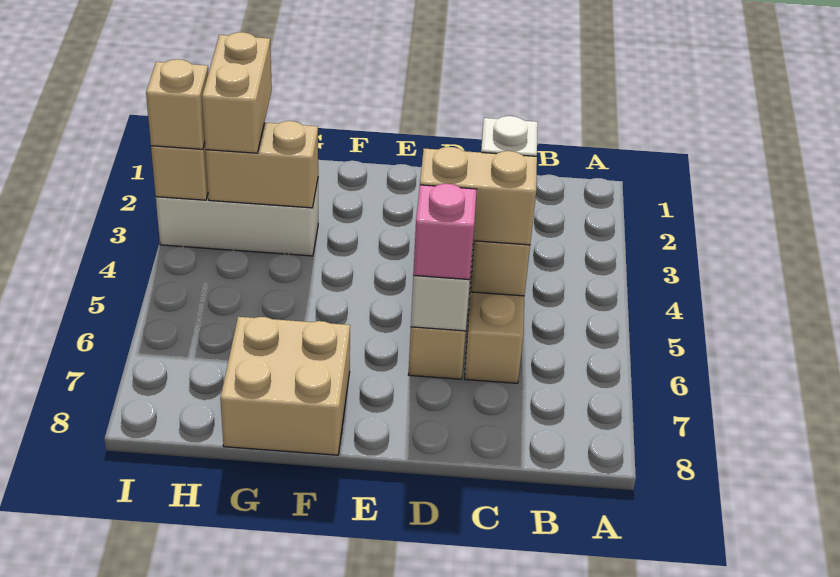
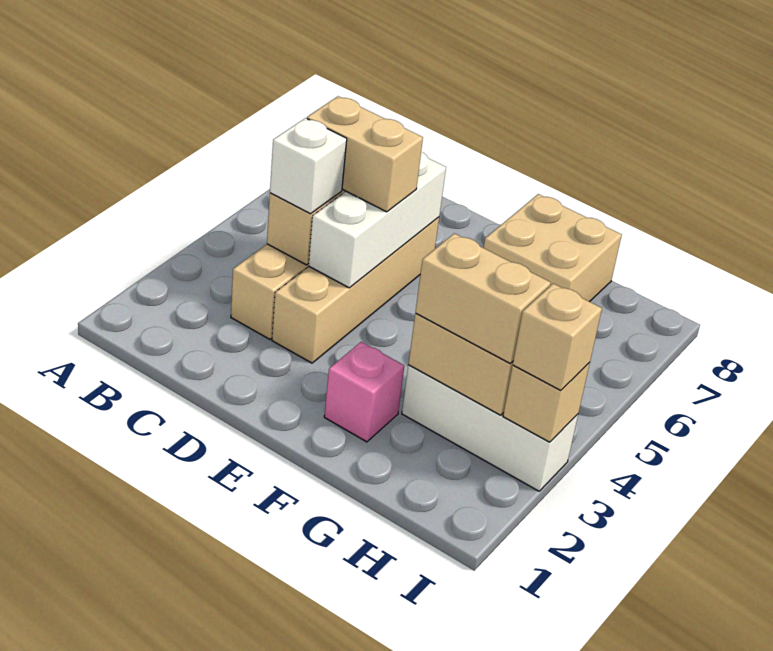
pink brick D6 level 3 -> pink brick F2 level 1
tan brick H2:H3 level 3 -> tan brick G3:H3 level 3

